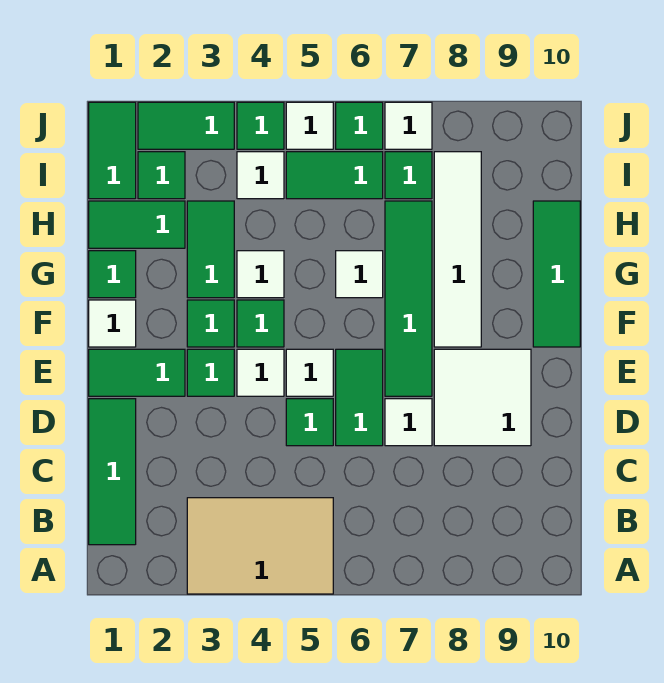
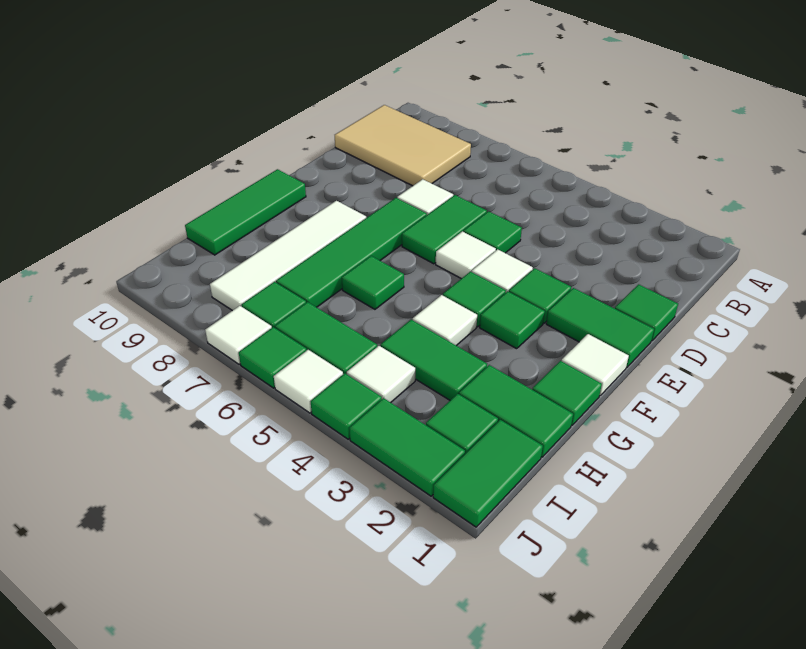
tan tile A3:B5 level 1 -> tan tile B8:C10 level 1
green tile B1:D1 level 1 -> green tile D1 level 1
white tile D8:E9 level 1 -> none
green tile G3:H3 level 1 -> green tile H3:H4 level 1
white tile G6 level 1 -> green tile G6 level 1

